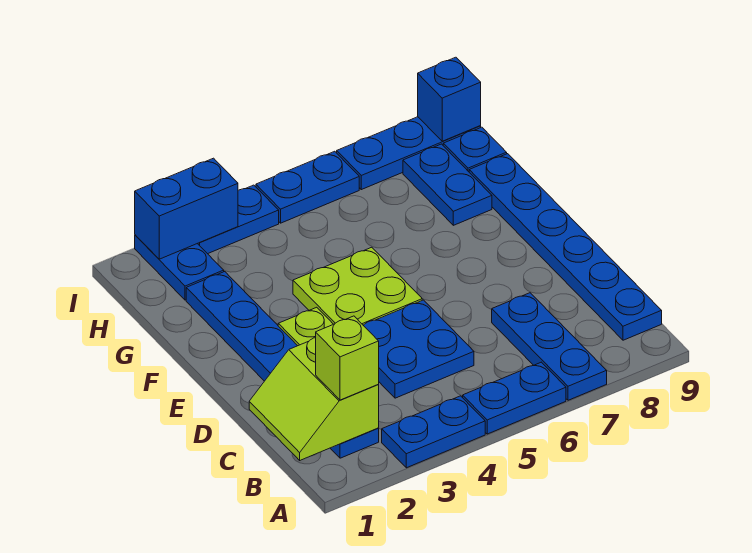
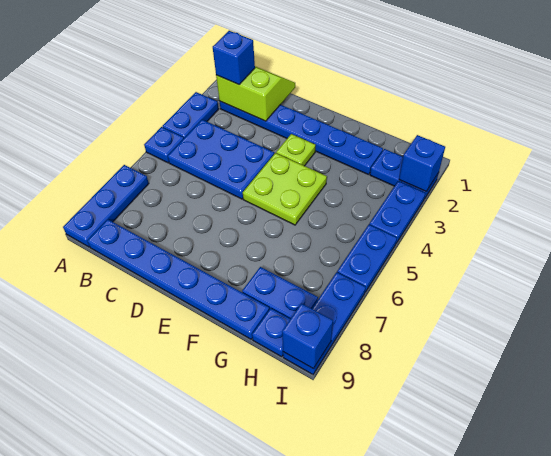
blue plate A5:A6 level 1 -> blue plate A5 level 1
blue plate A7:C7 level 1 -> blue plate A7:A9 level 1
lime brick B2 level 3 -> blue brick B2 level 3
blue plate C4:D5 level 1 -> blue plate B4:D5 level 1
blue brick I2:I3 level 2 -> blue brick I2 level 2

